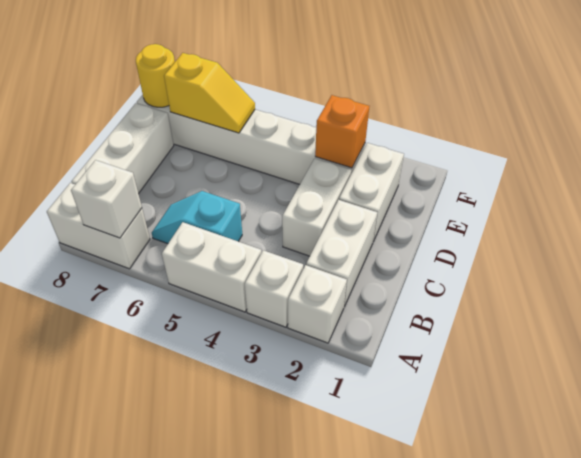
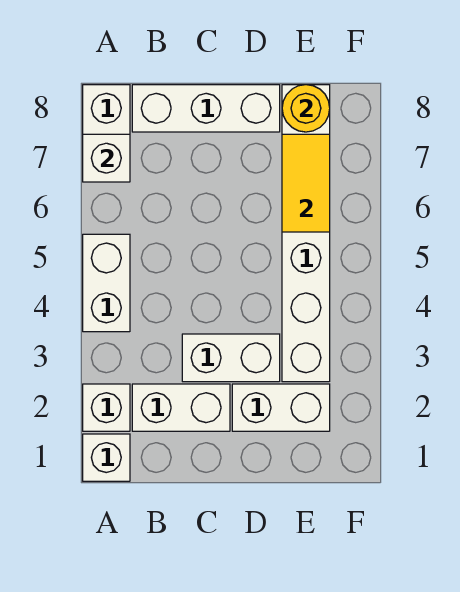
white brick A3 level 1 -> white brick A1 level 1
cyan slope B5:B6 level 1 top 5 -> none
orange brick E3 level 2 -> none
yellow slope E6:E7 level 2 top 7 -> yellow tile E6:E7 level 2

